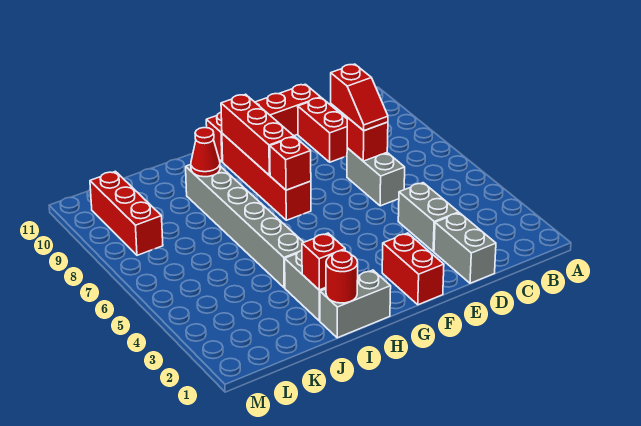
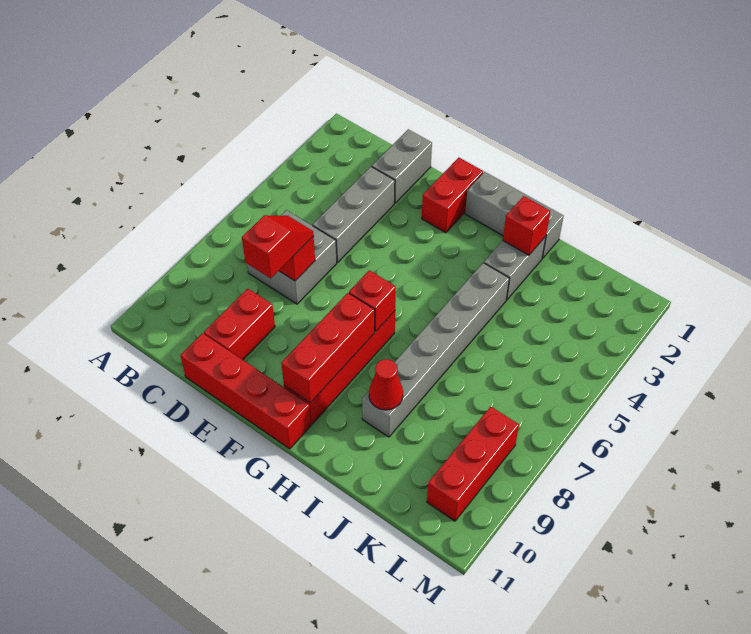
grey brick D3:D4 level 1 -> grey brick D3:D5 level 1
grey brick D6:D7 level 1 -> grey brick C6:D7 level 1
grey brick H1:I1 level 1 -> grey brick G1:I1 level 1
red round brick I1 level 2 -> none

